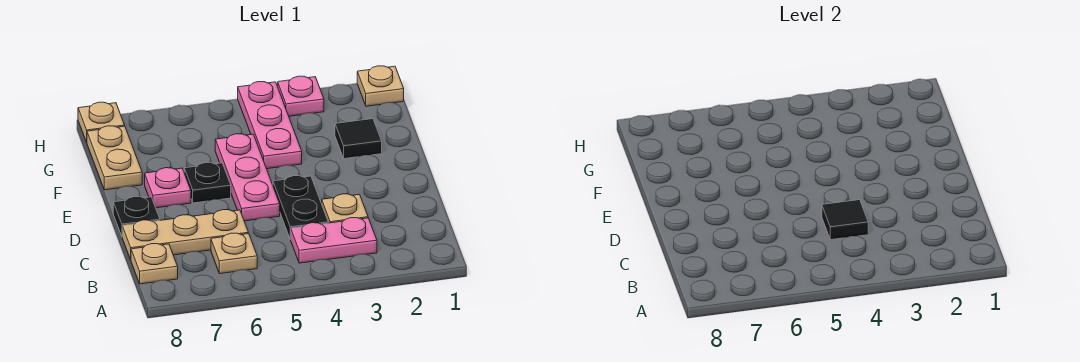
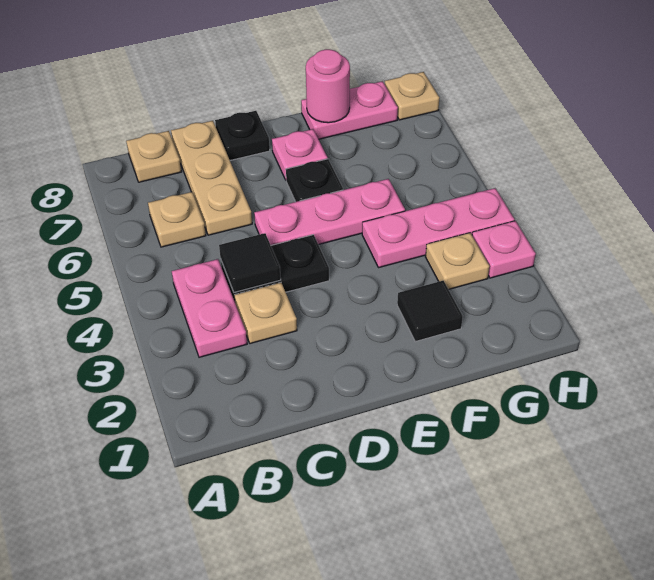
tan plate F8:G8 level 1 -> pink plate F8:G8 level 1
none -> pink round brick F8 level 2
tan plate H1 level 1 -> tan plate G3 level 1

